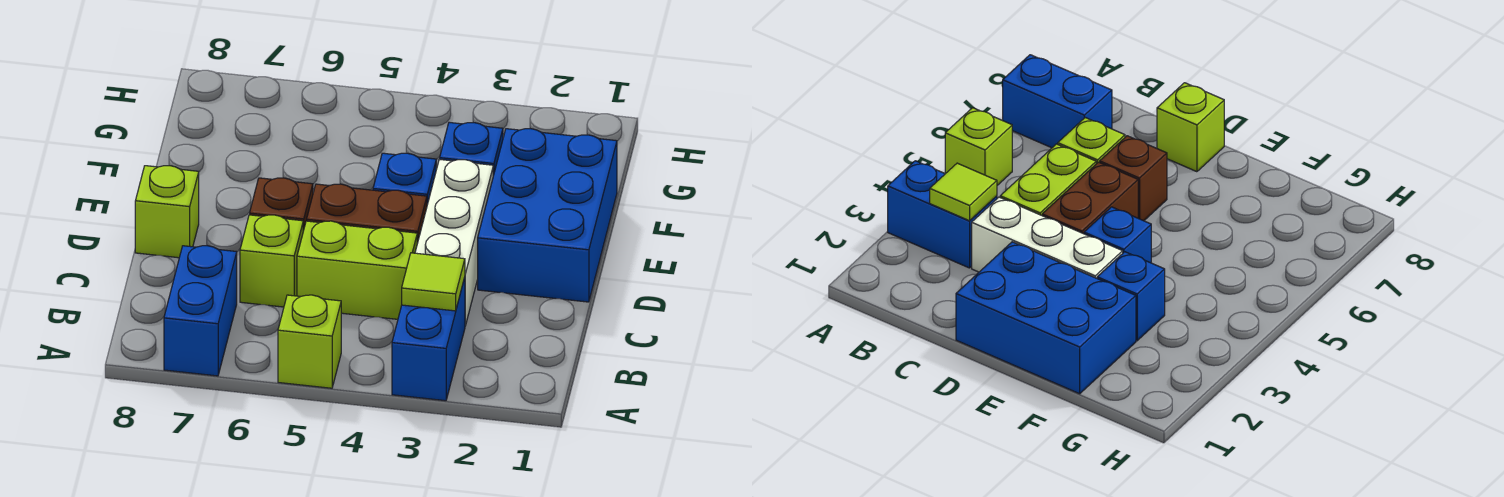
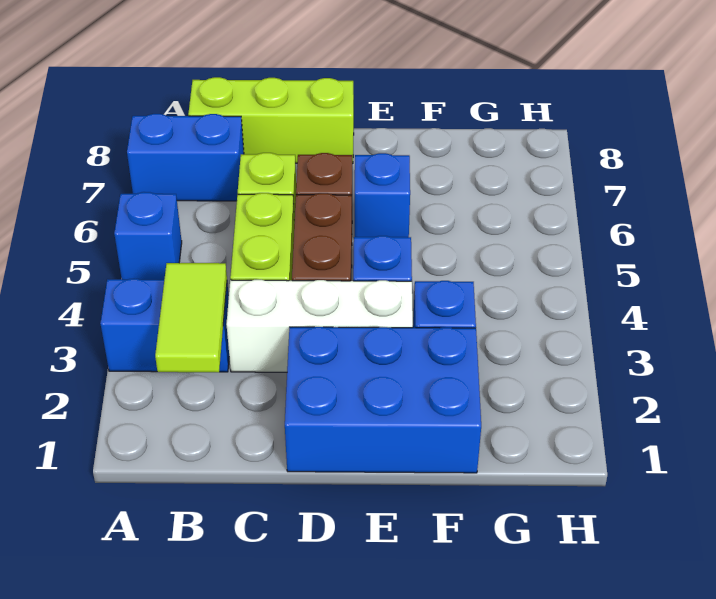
lime brick A5 level 1 -> blue brick A5 level 1
lime tile B3 level 2 -> lime tile B2:B3 level 2
lime brick D8 level 1 -> lime brick B8:D8 level 1
none -> blue brick E6 level 1

